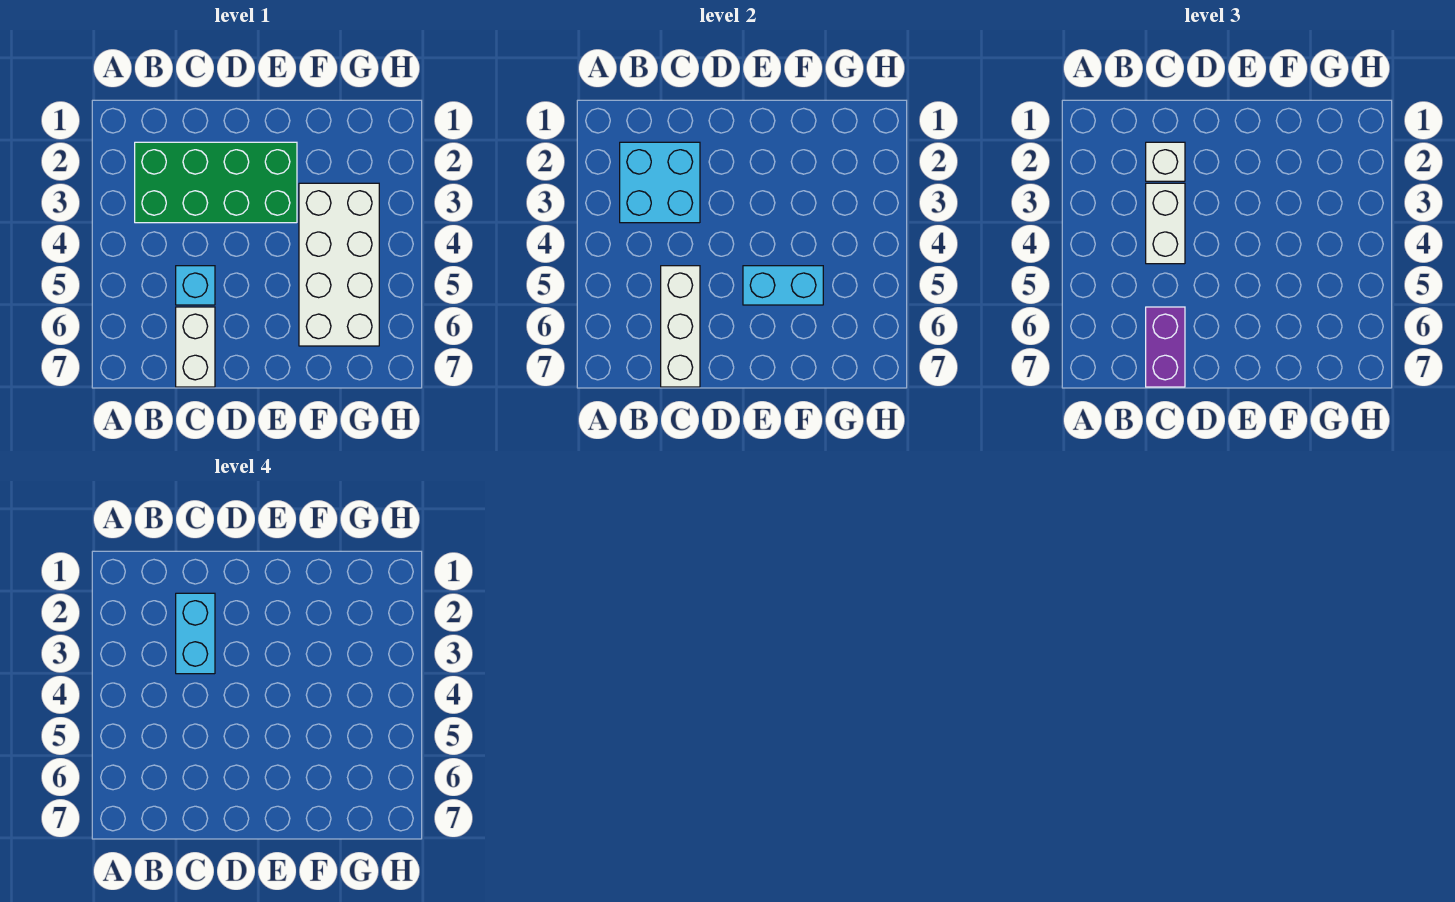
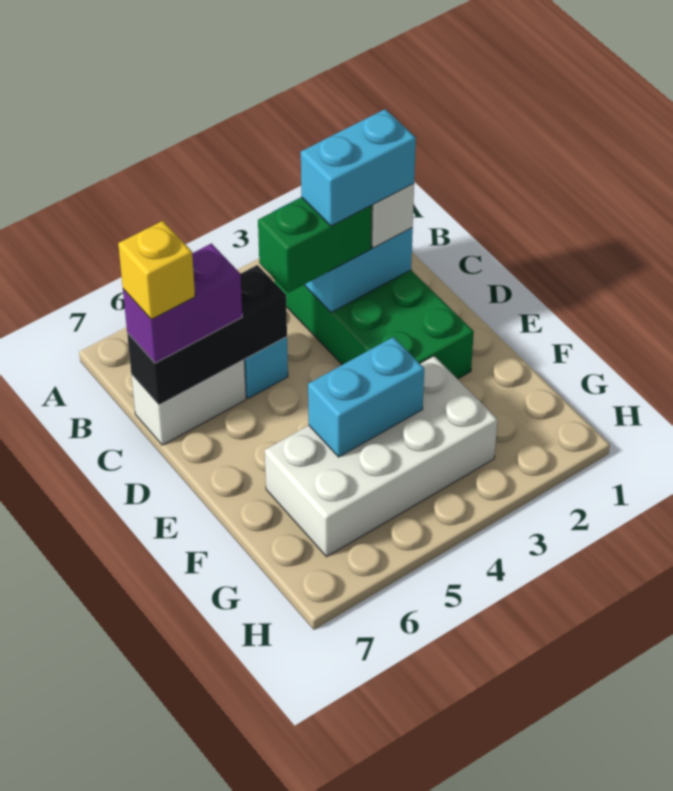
white brick C3:C4 level 3 -> green brick C3:C4 level 3
white brick C5:C7 level 2 -> black brick C5:C7 level 2
none -> yellow brick C7 level 4
cyan brick E5:F5 level 2 -> cyan brick F4:F5 level 2

